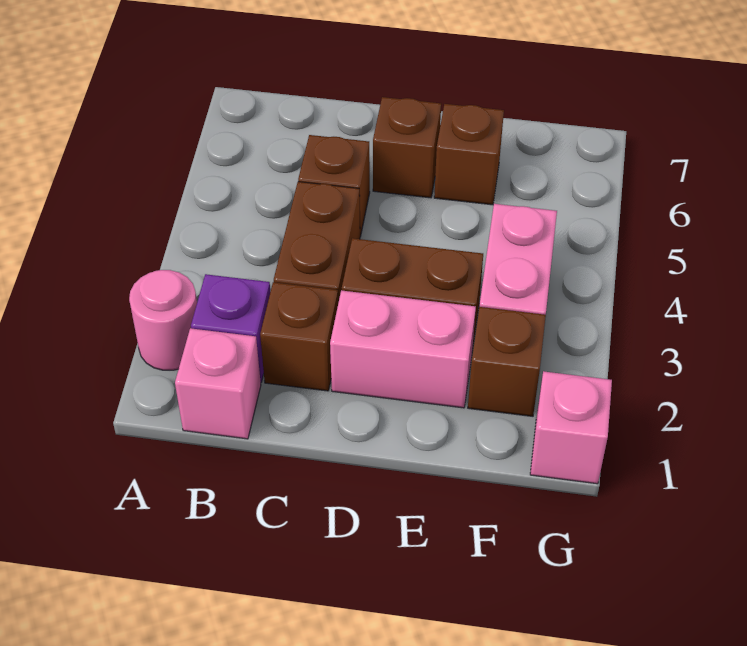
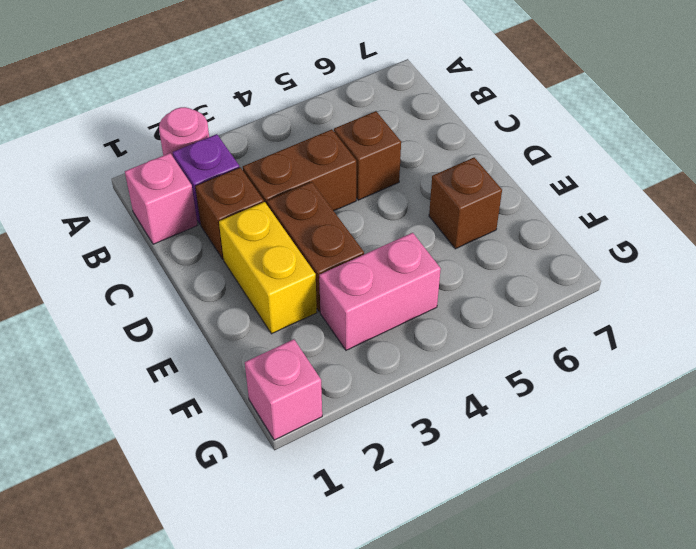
pink brick D2:E2 level 1 -> yellow brick D2:E2 level 1
brown brick D6 level 1 -> none
brown brick F2 level 1 -> none

